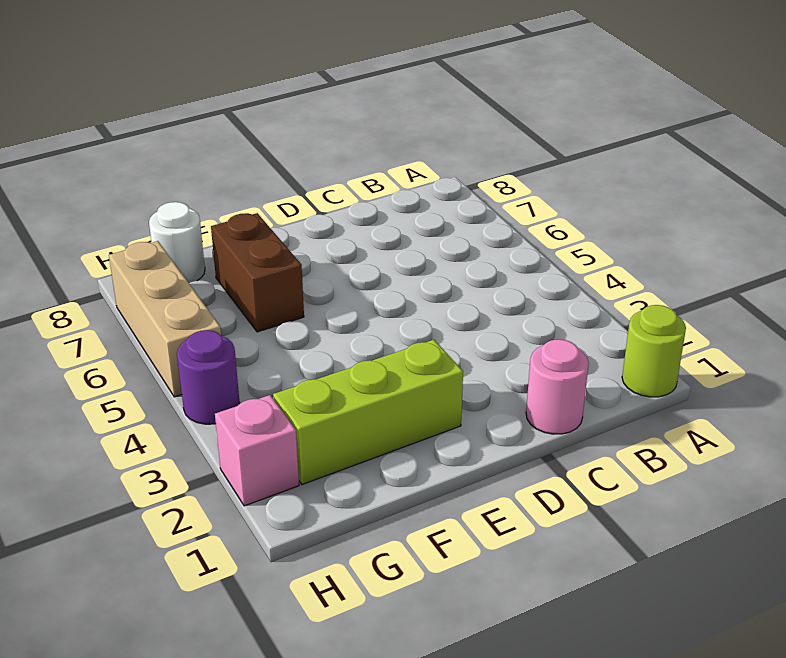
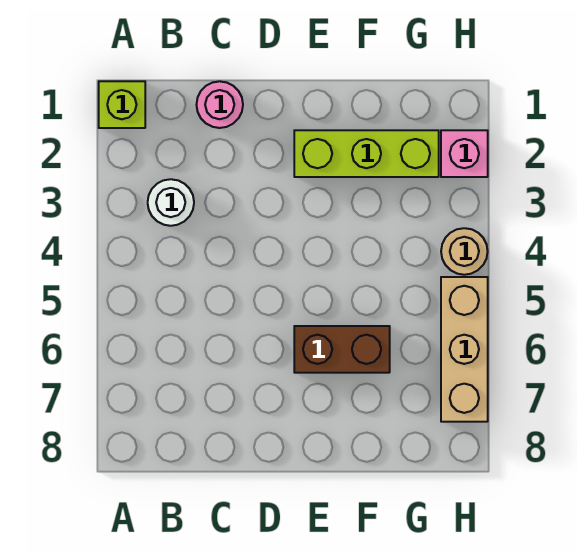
lime round brick A1 level 1 -> lime brick A1 level 1
brown brick F6:F7 level 1 -> brown brick E6:F6 level 1
white round brick G8 level 1 -> white round brick B3 level 1
purple round brick H4 level 1 -> tan round brick H4 level 1

